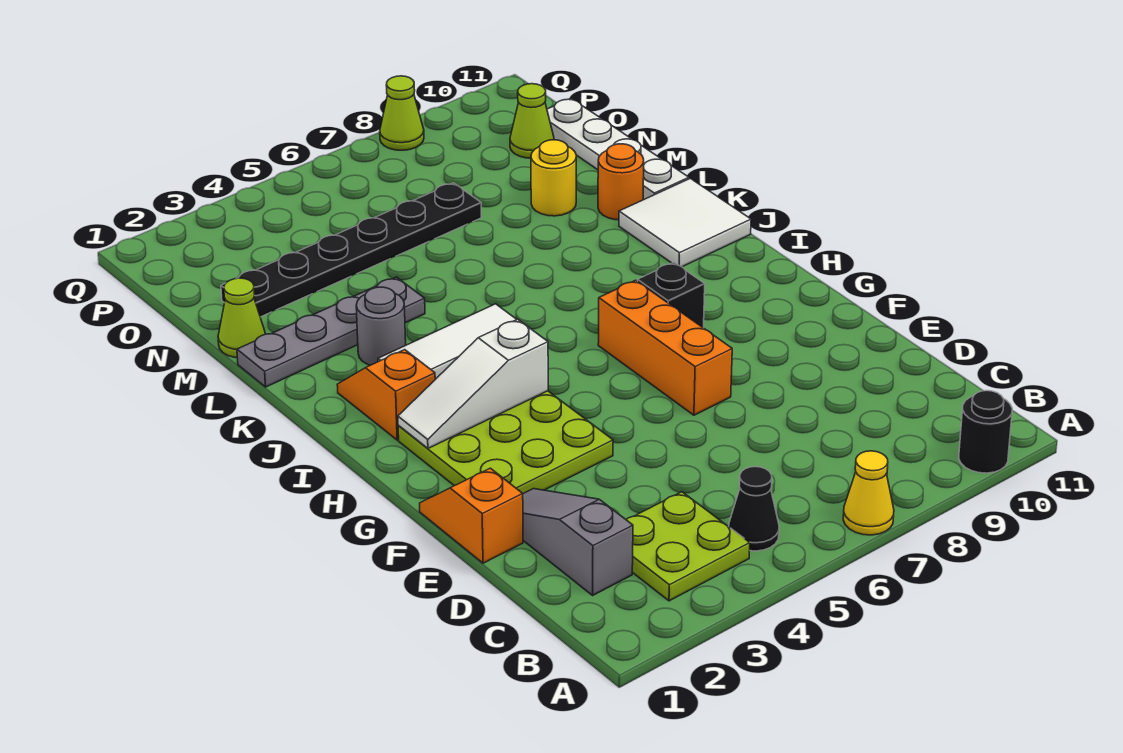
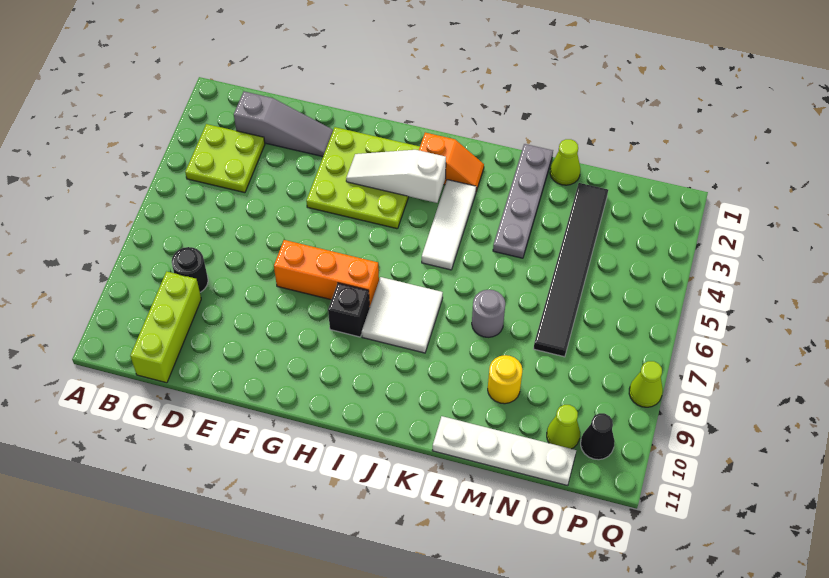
yellow cone A7 level 1 -> none
black round brick A10 level 1 -> black round brick C8 level 1
black cone B5 level 1 -> black cone P10 level 1
none -> lime brick C9:C11 level 1
orange slope E1:F1 level 1 top E -> none
white slope H2:H4 level 2 top 4 -> white slope G3:I3 level 2 top I
white tile J10:K11 level 1 -> white tile I7:J8 level 1
grey round brick K3 level 1 -> grey round brick L7 level 1
orange round brick L10 level 1 -> none
black plate N2:N7 level 1 -> black tile N2:N7 level 1

